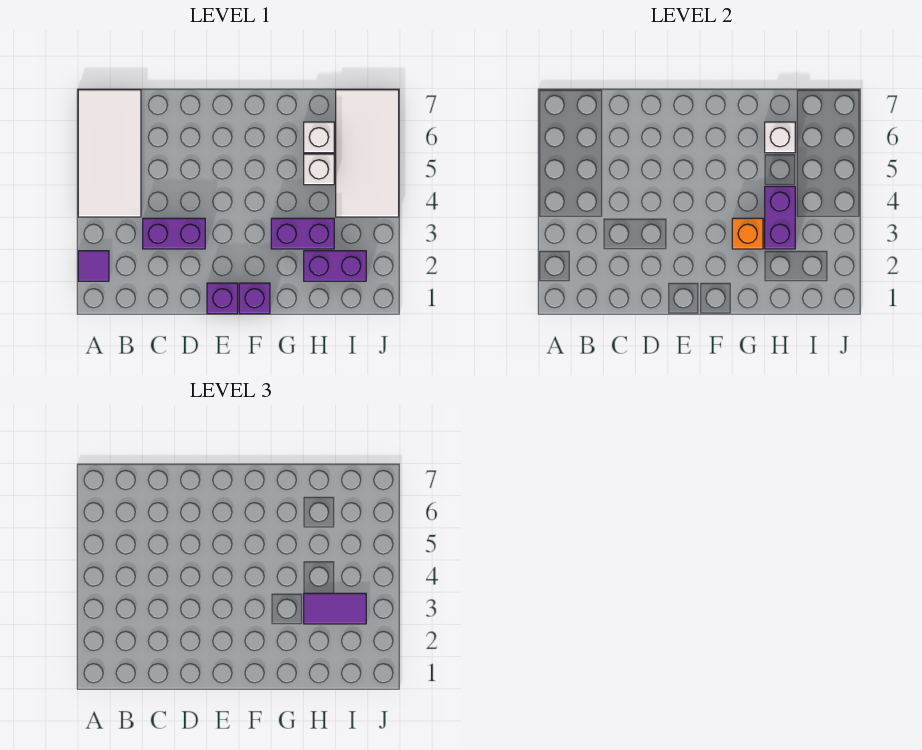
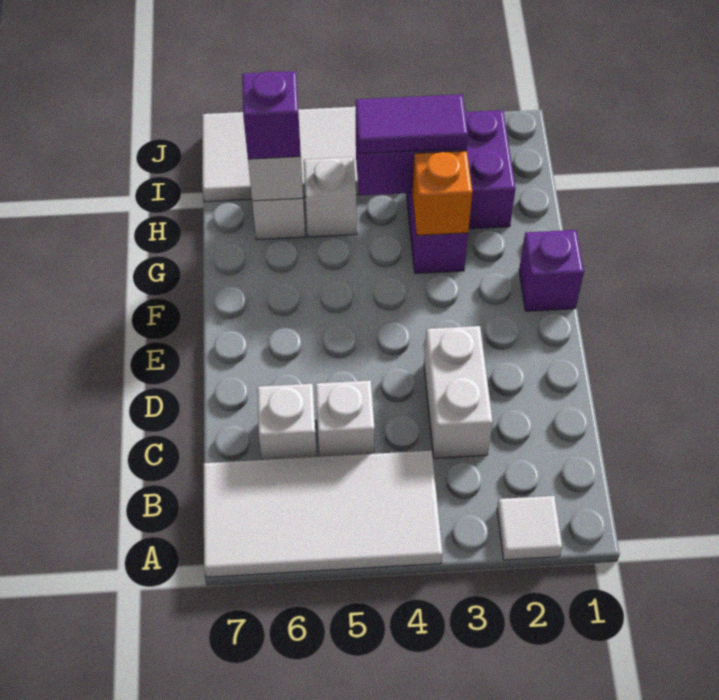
purple tile A2 level 1 -> white tile A2 level 1
purple brick C3:D3 level 1 -> white brick C3:D3 level 1
none -> white brick C5 level 1
none -> white brick C6 level 1
purple brick E1 level 1 -> purple brick H6 level 3
purple tile H3:I3 level 3 -> purple tile H3:H4 level 3

